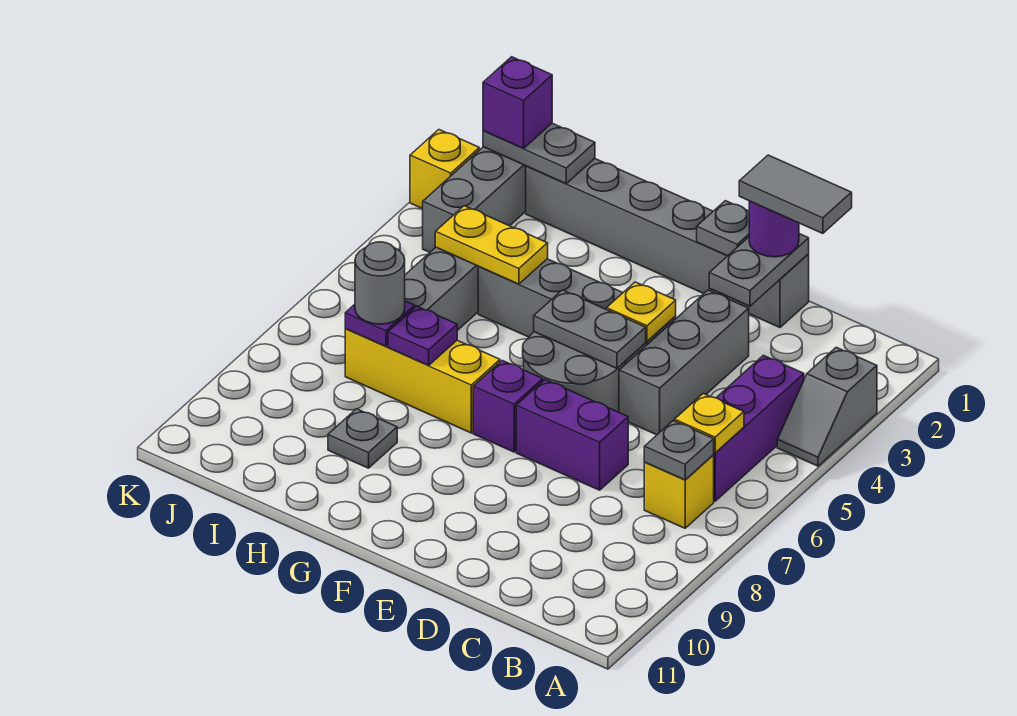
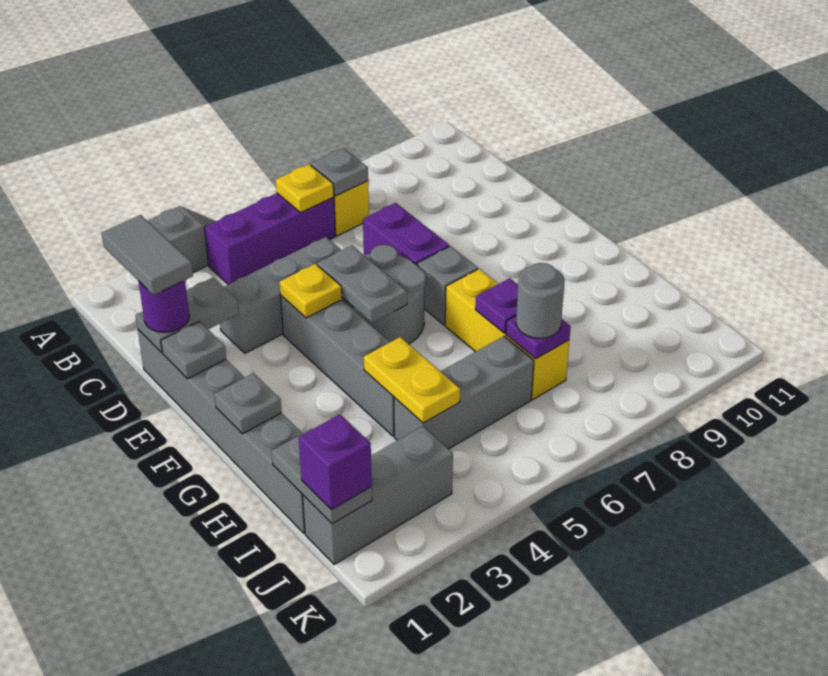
purple brick F7 level 1 -> grey brick F7 level 1
grey plate H9 level 1 -> grey plate G1 level 2
yellow brick K2 level 1 -> none

